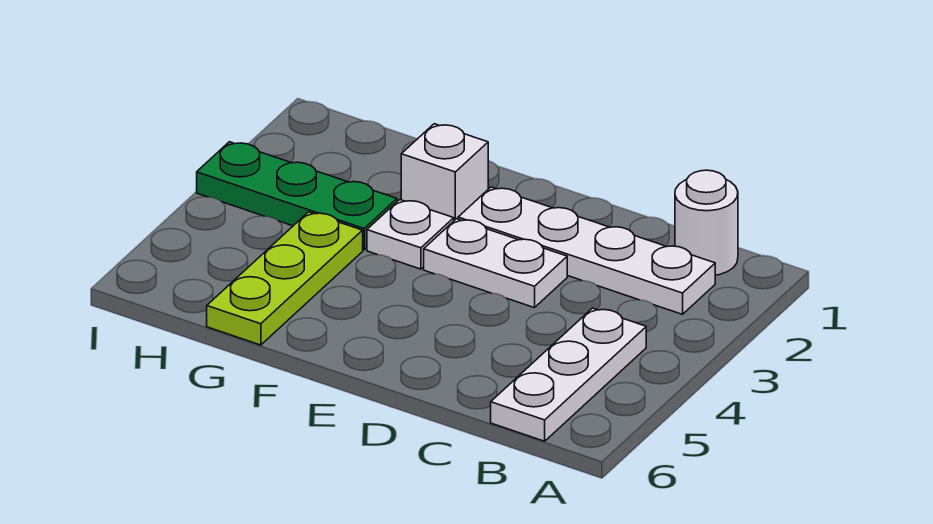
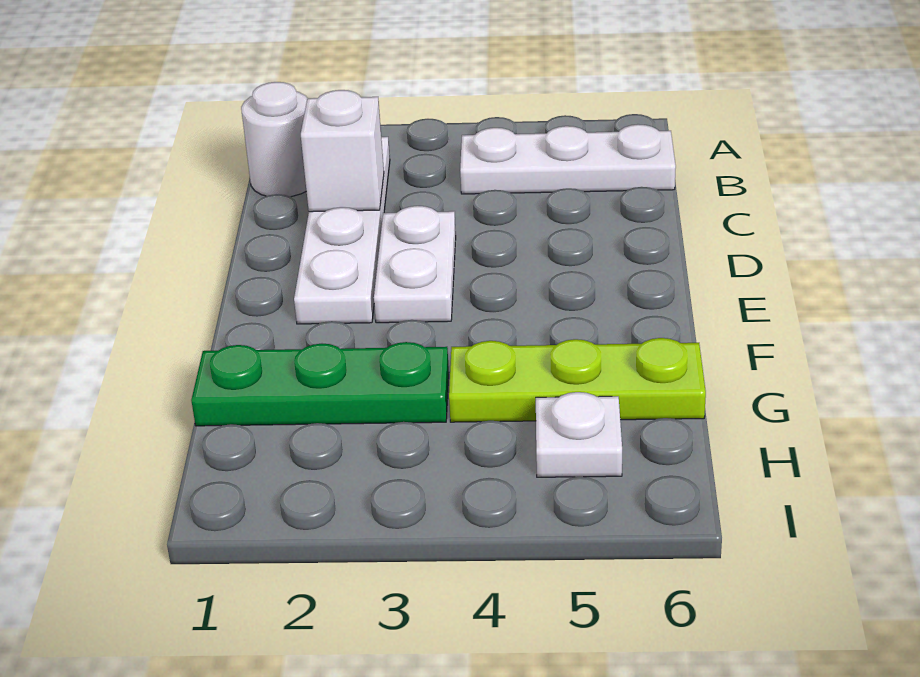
white brick F2 level 1 -> white brick C2 level 2
white plate F3 level 1 -> white plate H5 level 1
green plate G3:I3 level 1 -> green plate G1:G3 level 1

